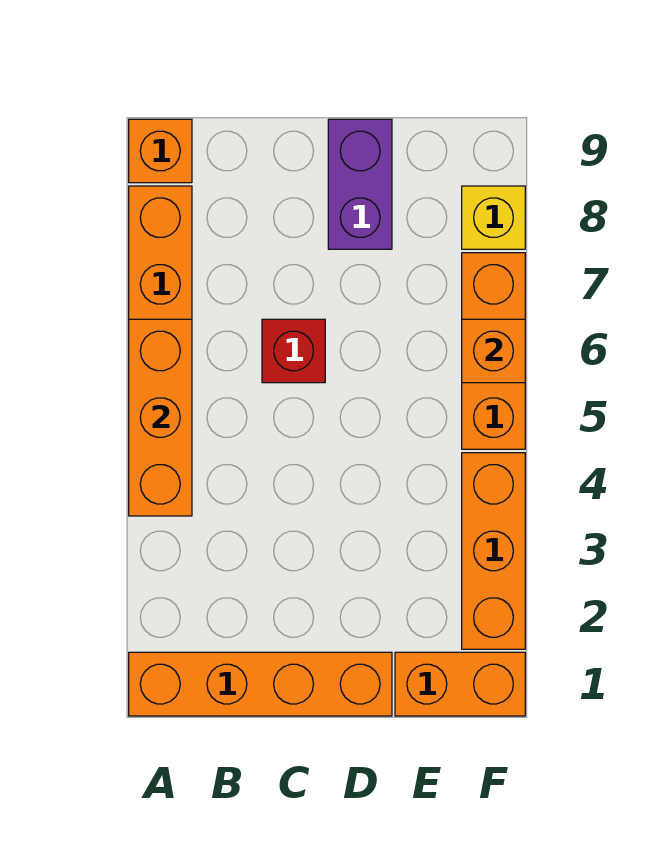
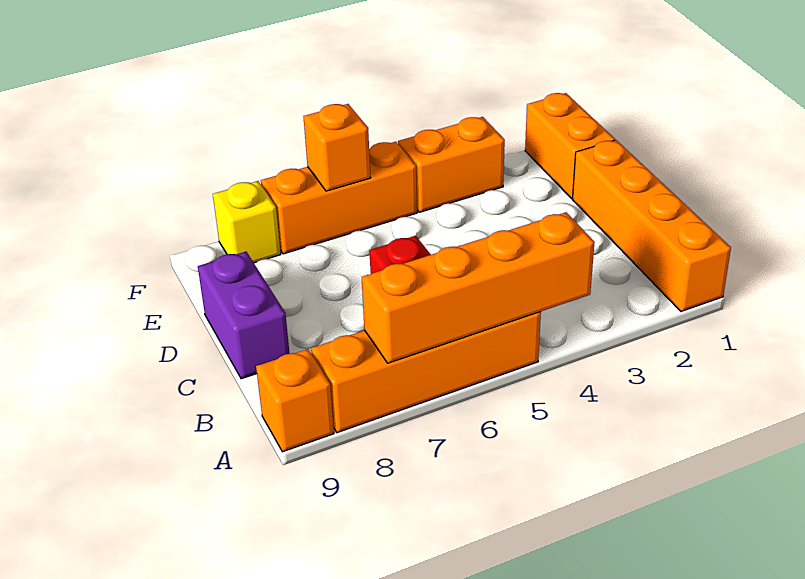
orange brick A4:A6 level 2 -> orange brick A4:A7 level 2
purple brick D8:D9 level 1 -> purple brick C9:D9 level 1
orange brick F2:F4 level 1 -> orange brick F3:F4 level 1

